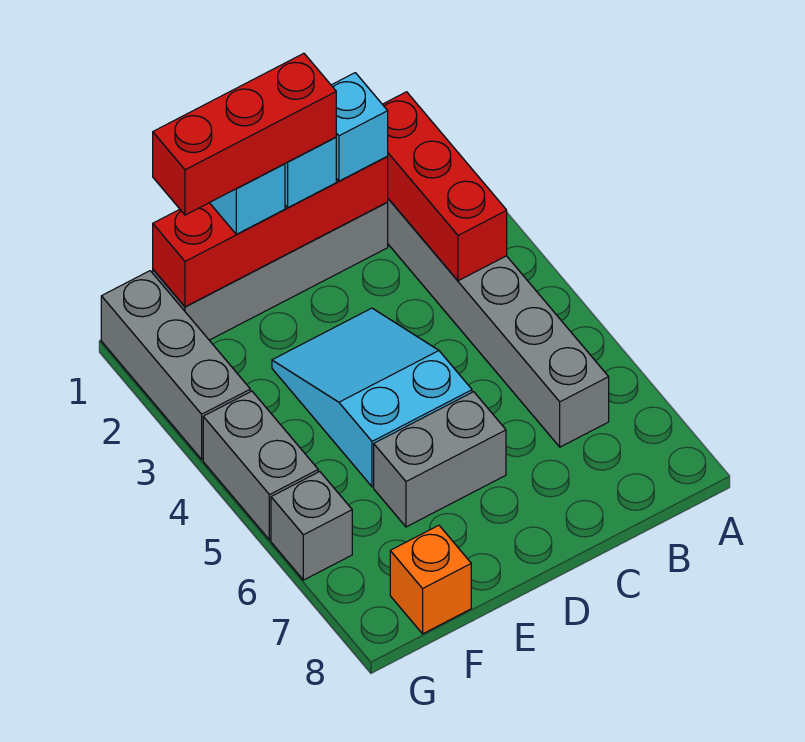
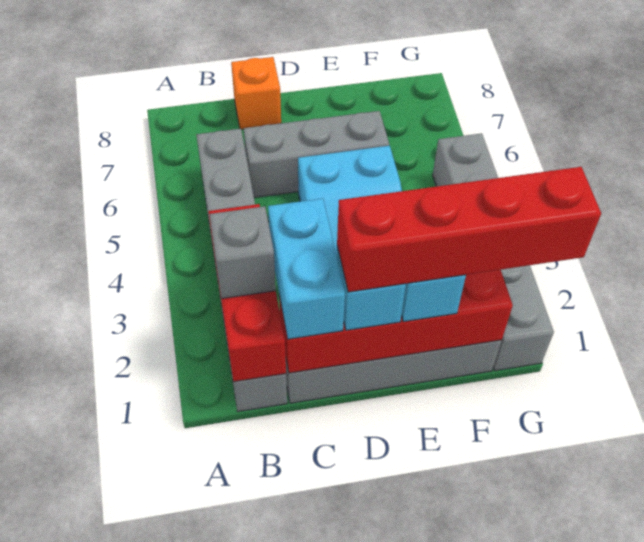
cyan brick C1 level 3 -> cyan brick C1:C2 level 3
red brick D1:F1 level 4 -> red brick D1:G1 level 4
grey brick D6:E6 level 1 -> grey brick C6:E6 level 1
orange brick F8 level 1 -> orange brick C8 level 1
grey brick G6 level 1 -> grey brick B2 level 3

